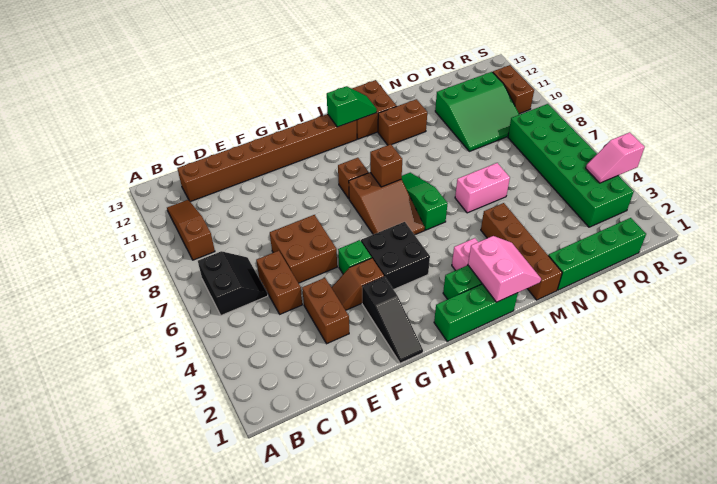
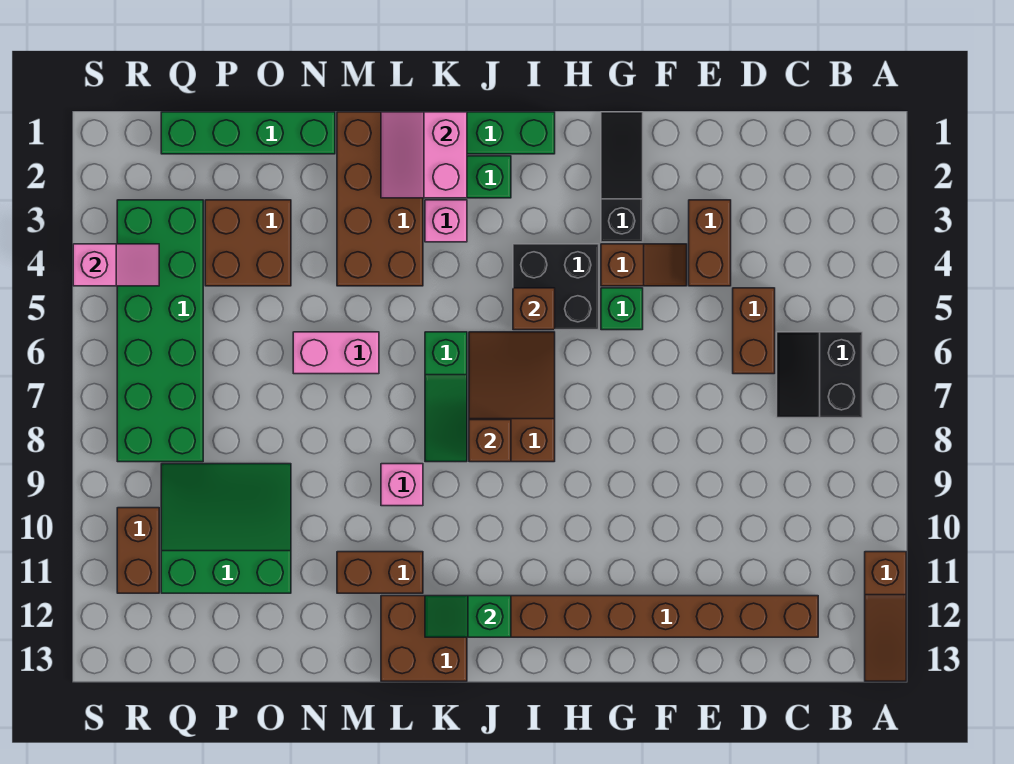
brown slope B9:B11 level 1 top 9 -> brown slope A11:A13 level 1 top 11
brown brick E6:F7 level 1 -> brown brick O3:P4 level 1
brown brick I9 level 1 -> brown brick I5 level 2
none -> pink brick L9 level 1
brown brick M1:M4 level 1 -> brown brick L1:M4 level 1

